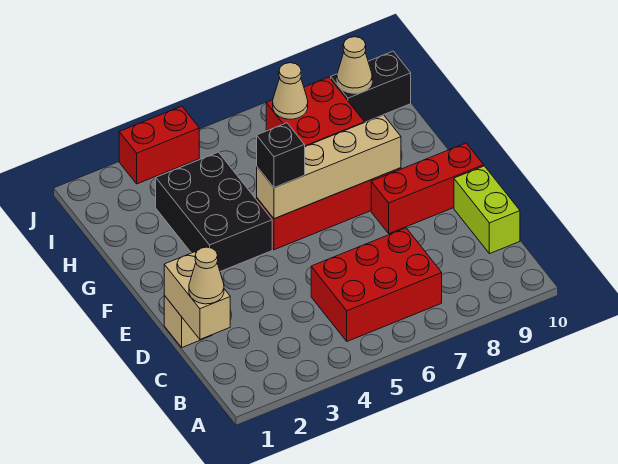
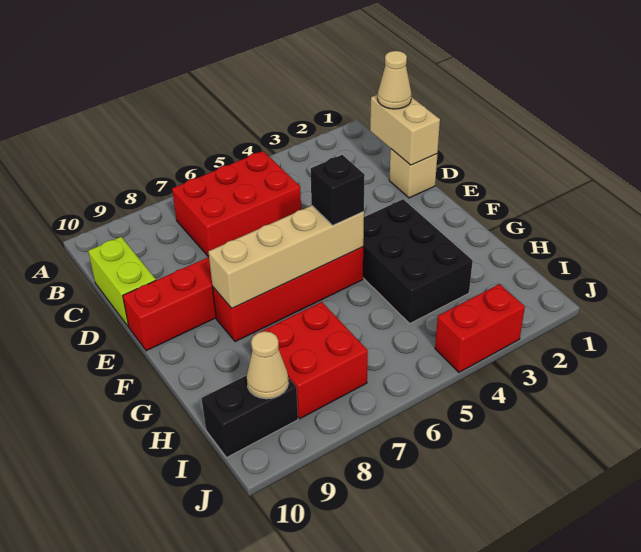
tan cone I7 level 2 -> none

